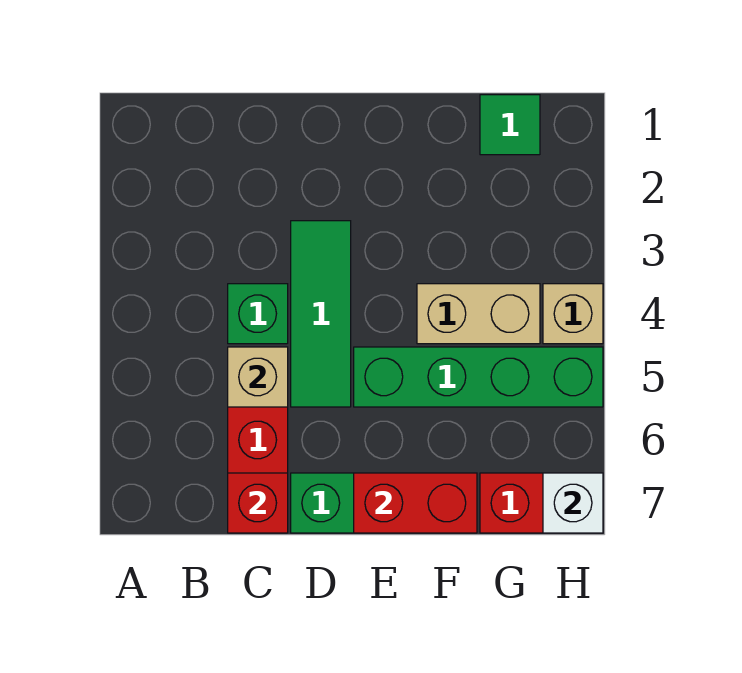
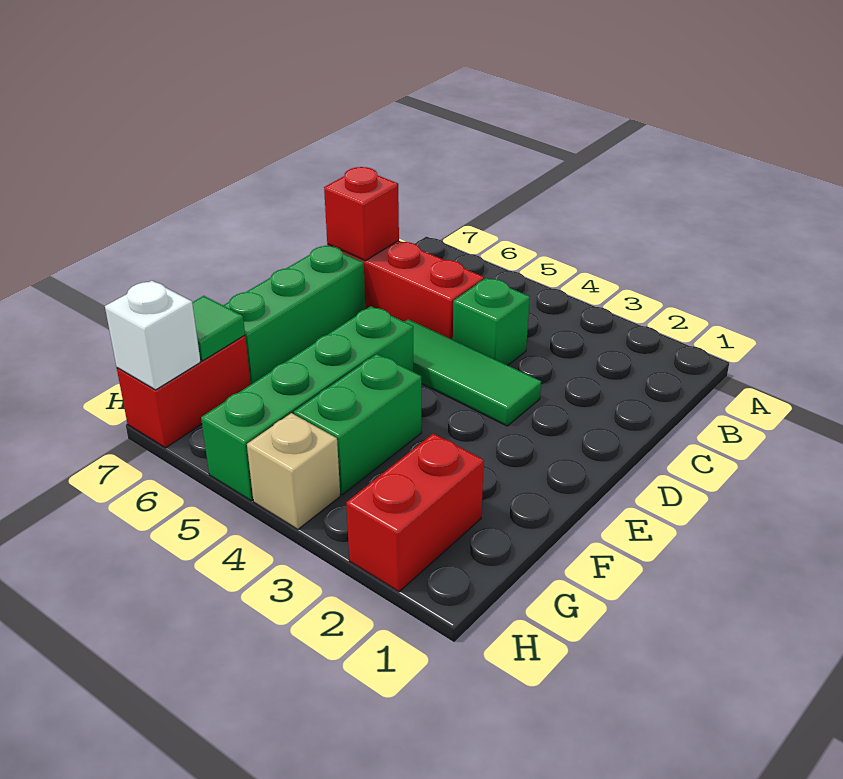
tan brick C5 level 2 -> none
red brick E7:F7 level 2 -> red brick G2:H2 level 1
tan brick F4:G4 level 1 -> green brick F4:G4 level 1
green tile G1 level 1 -> green tile G7 level 2

